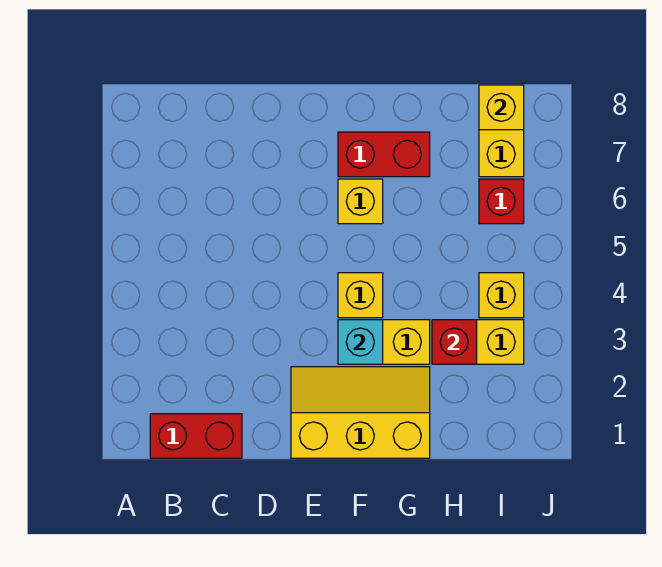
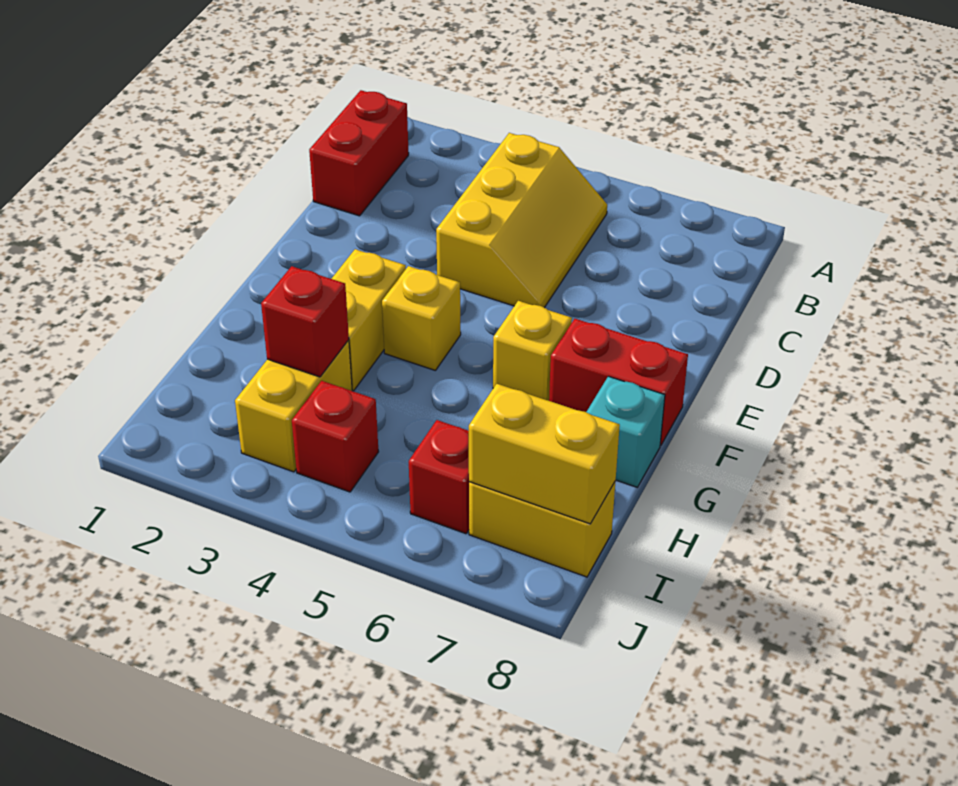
yellow slope E1:G2 level 1 top 1 -> yellow slope B4:D5 level 1 top 4
cyan brick F3 level 2 -> cyan brick G8 level 1
red brick F7:G7 level 1 -> red brick F7:F8 level 1
yellow brick I4 level 1 -> red brick I4 level 1
yellow brick I8 level 2 -> yellow brick I7:I8 level 2

